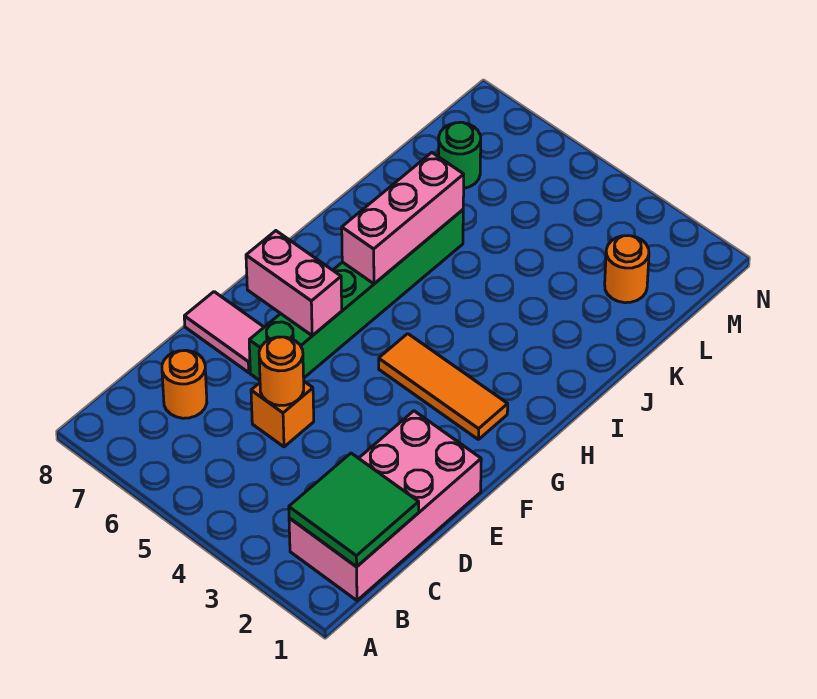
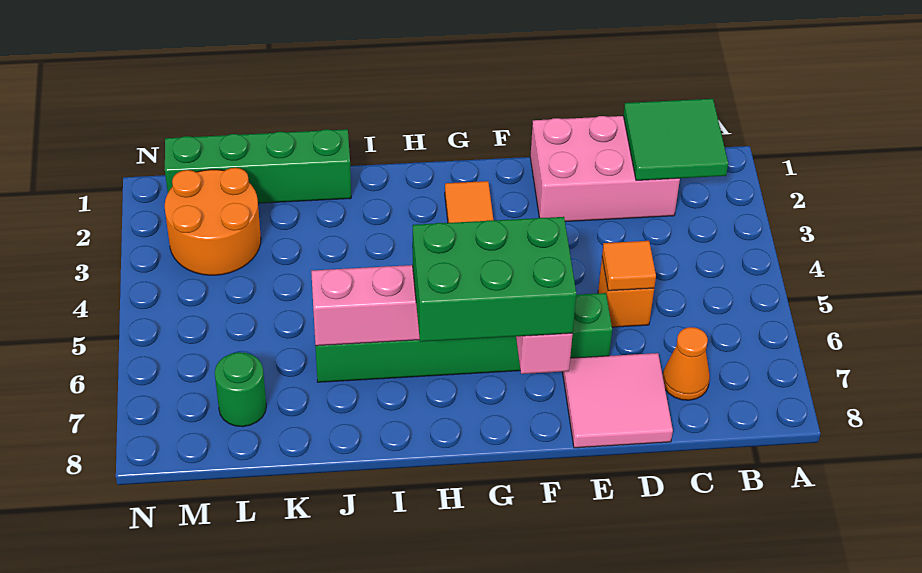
pink brick B1:E2 level 1 -> pink brick C1:E2 level 1
orange round brick C7 level 1 -> orange cone C7 level 1
orange round brick D5 level 2 -> orange tile D5 level 2
pink tile E7:E8 level 1 -> pink tile D7:E8 level 1
none -> green brick F6:H7 level 3
none -> green brick J1:M1 level 1
orange round brick L2 level 1 -> orange round brick L2:M3 level 1

